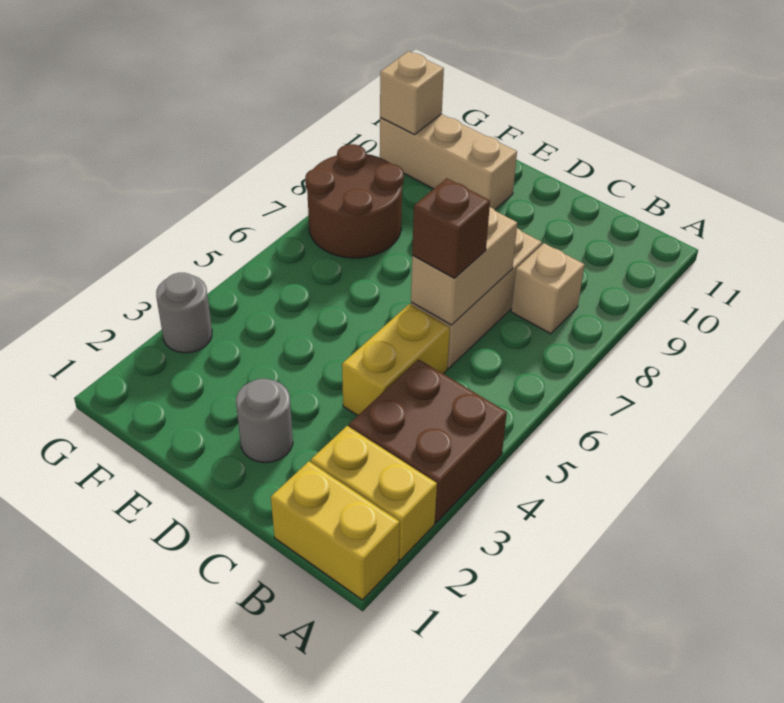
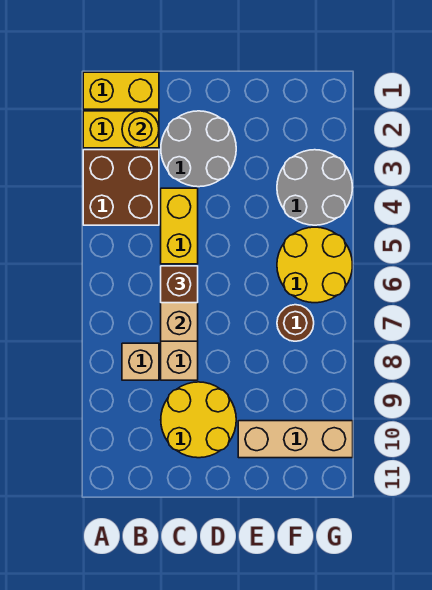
none -> yellow round brick B2 level 2
none -> yellow round brick C9:D10 level 1
grey round brick D2 level 1 -> grey round brick C2:D3 level 1
none -> yellow round brick F5:G6 level 1
brown round brick F7:G8 level 1 -> brown round brick F7 level 1
grey round brick G3 level 1 -> grey round brick F3:G4 level 1
tan brick G10 level 2 -> none

